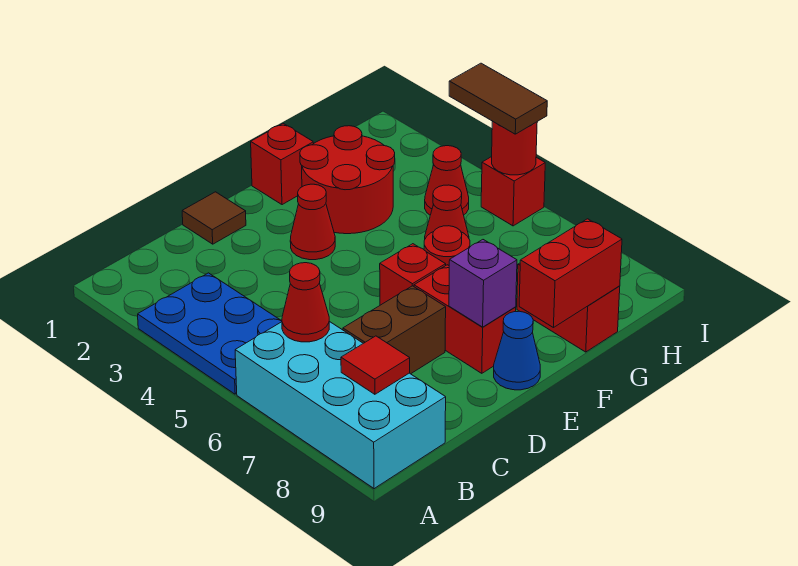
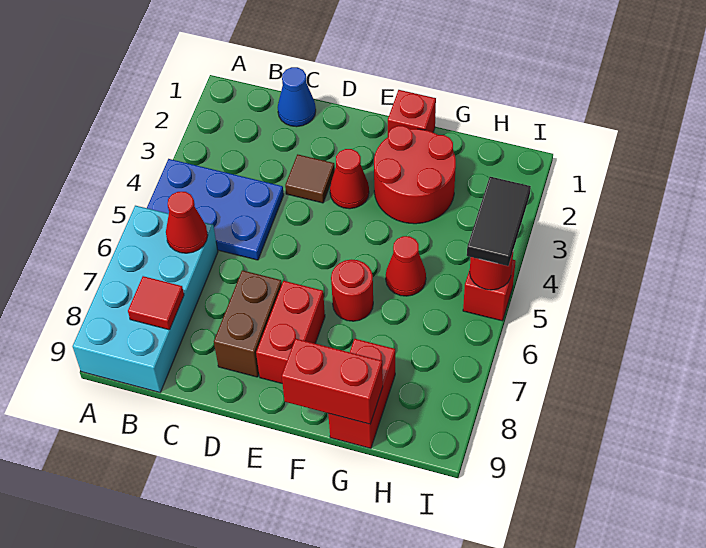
blue plate A3:B5 level 1 -> blue plate A4:C5 level 1
brown brick C7:D7 level 1 -> brown brick D7:D8 level 1
brown tile D1 level 1 -> brown tile D3 level 1
red brick E6 level 1 -> none
purple brick E8 level 2 -> none
blue cone E9 level 1 -> blue cone C1 level 1
red cone H4 level 1 -> none
brown tile I4:I5 level 3 -> black tile I4:I5 level 3

